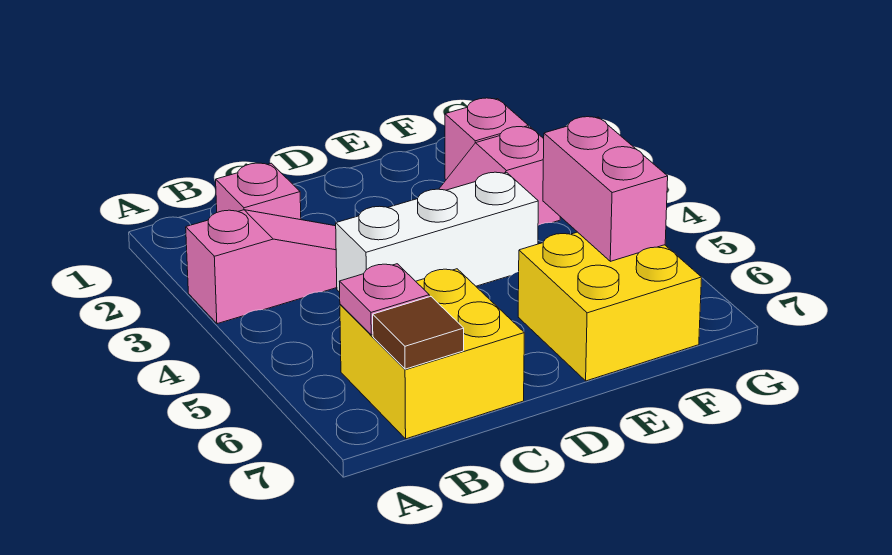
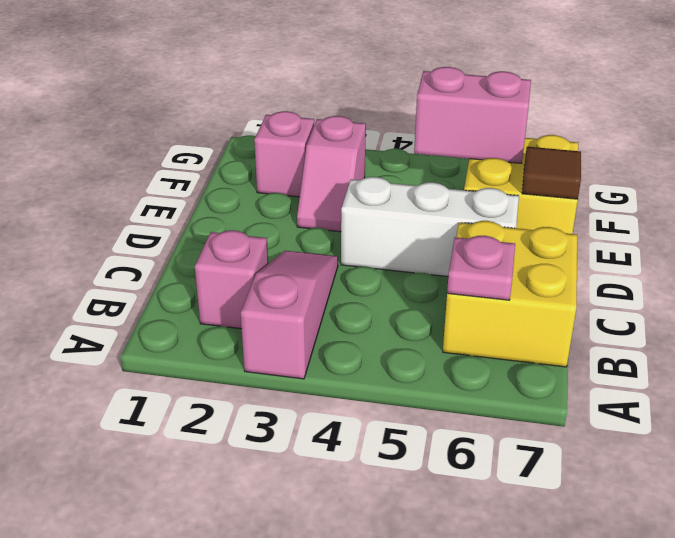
brown tile B7 level 2 -> brown tile E7 level 2
white brick C4:E4 level 1 -> white brick D4:D6 level 1

